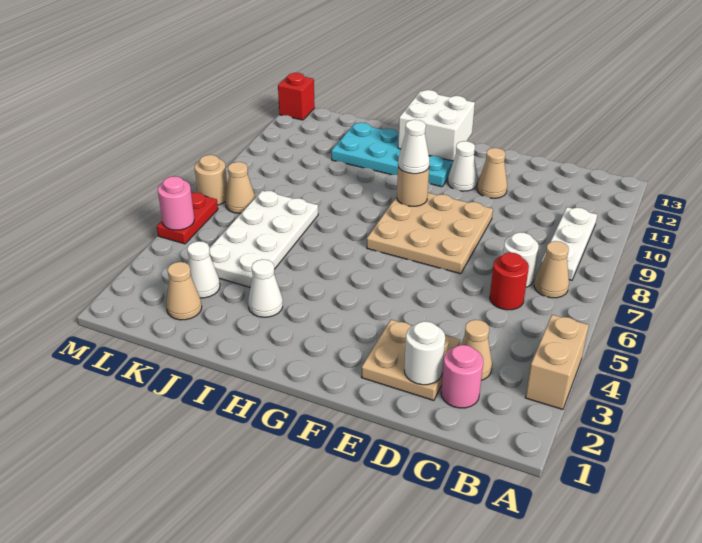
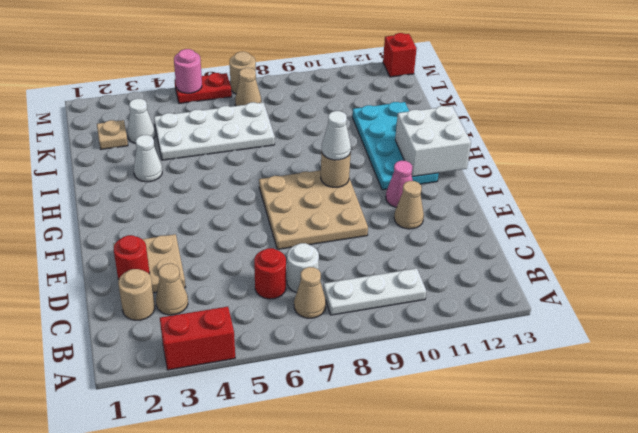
tan brick A3:A4 level 1 -> red brick A3:A4 level 1
pink round brick C2 level 1 -> tan round brick C2 level 1
white round brick D2 level 2 -> red round brick D2 level 2
white cone F11 level 1 -> pink cone F11 level 1
tan cone K2 level 1 -> tan plate K2 level 1

